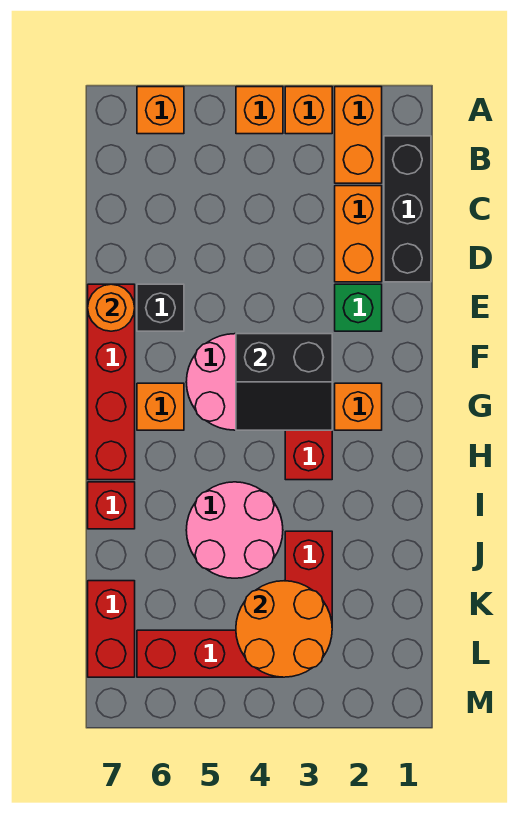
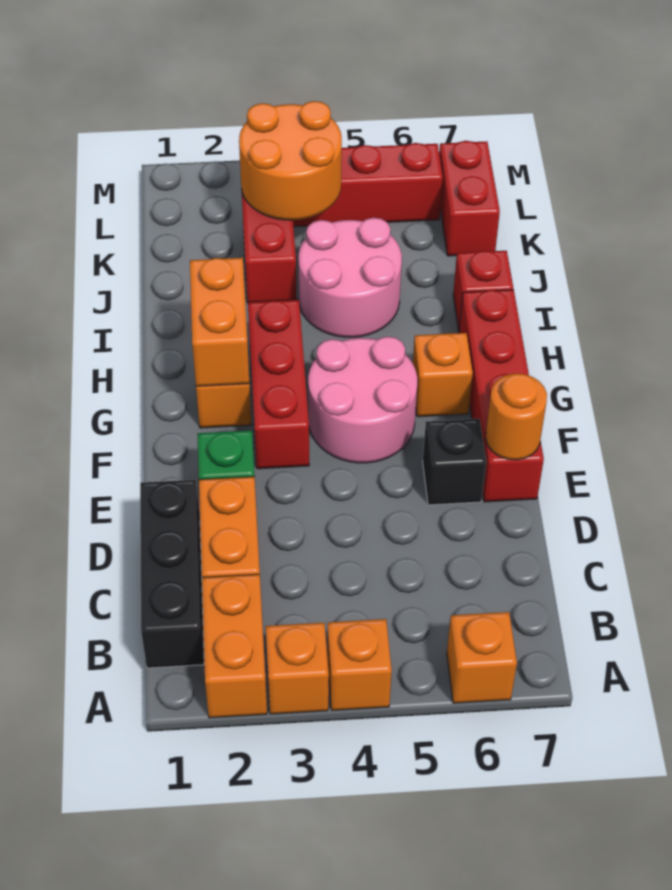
black slope F3:G4 level 2 top F -> none
none -> orange brick G2:H2 level 2

